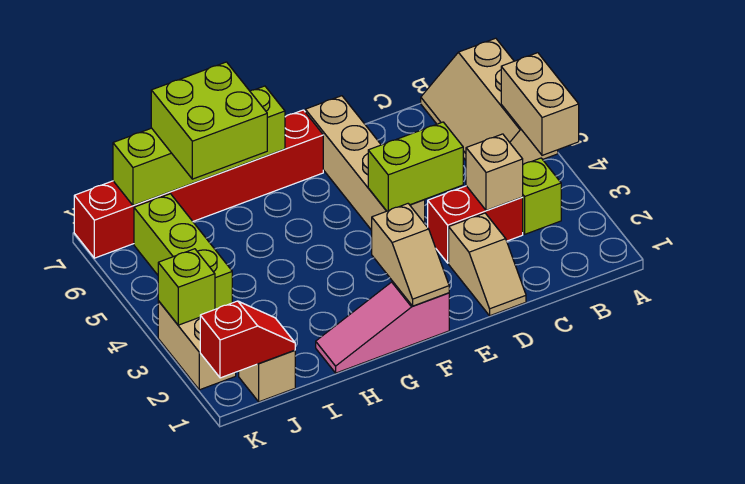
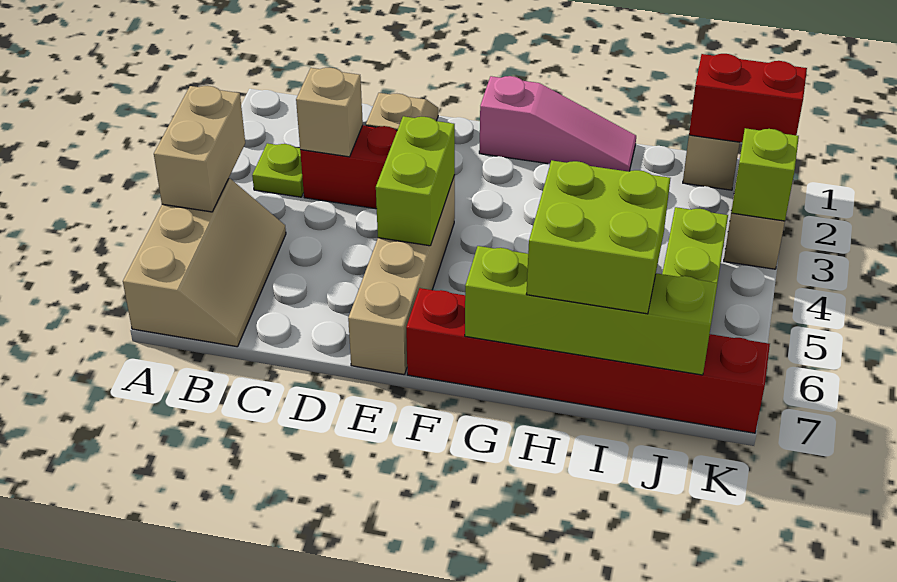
lime brick B3 level 1 -> lime plate B3 level 1
lime brick D4:E4 level 2 -> lime brick E4:E5 level 2
tan slope F1:F2 level 2 top 2 -> none
red slope J1:K1 level 2 top K -> red brick J1:K1 level 2

